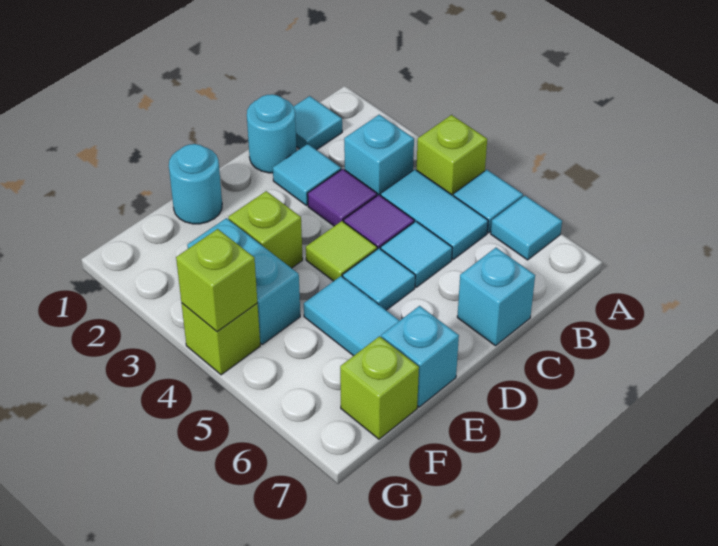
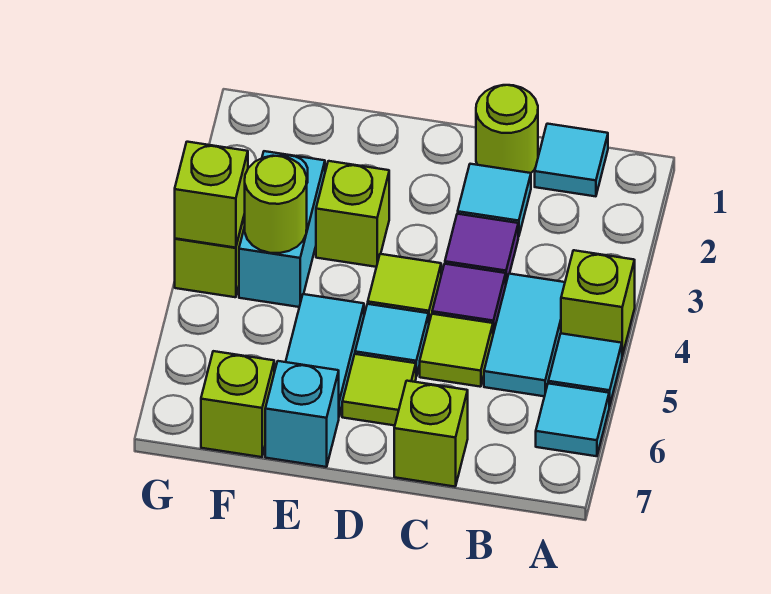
cyan brick B3 level 1 -> none
cyan round brick C1 level 1 -> lime round brick C1 level 1
cyan tile C5 level 1 -> lime tile C5 level 1
cyan brick C7 level 1 -> lime brick C7 level 1
none -> lime tile D6 level 1
cyan round brick E1 level 1 -> none
none -> lime round brick F4 level 2

